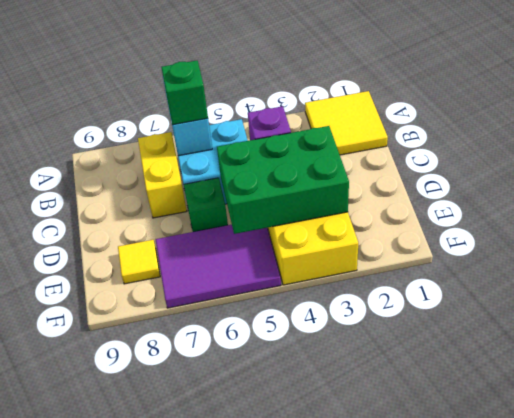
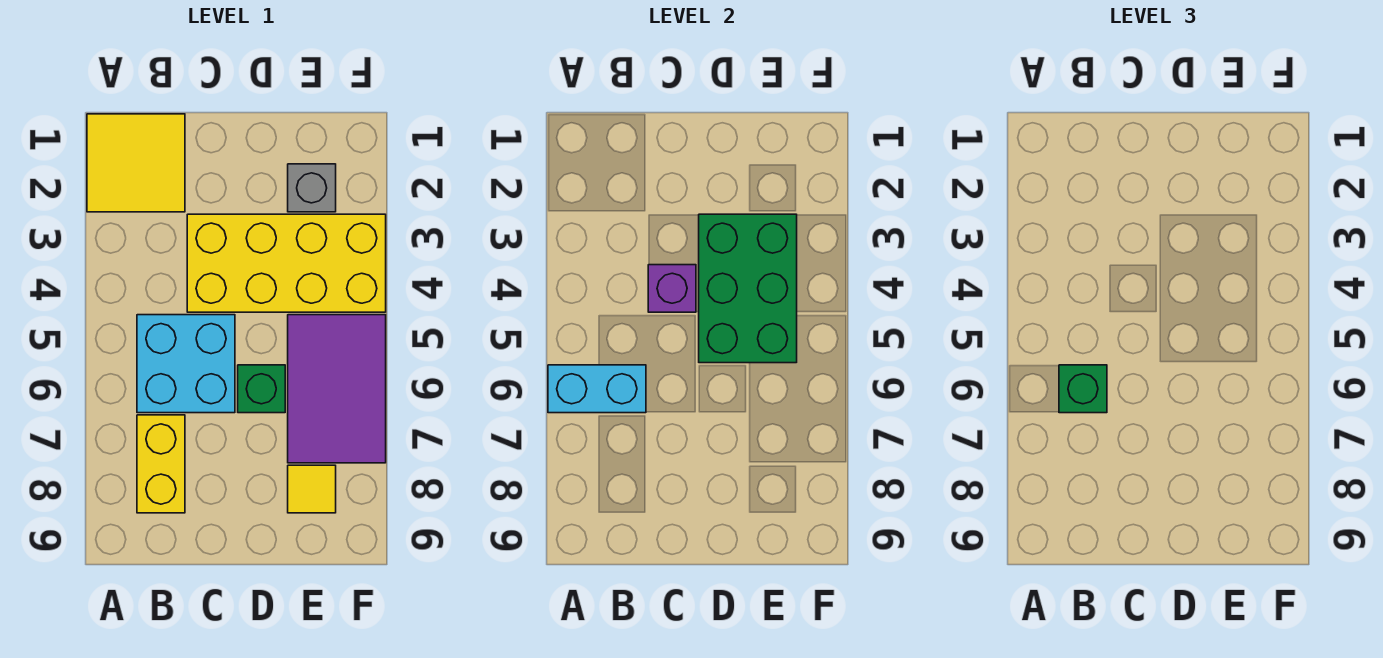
yellow brick B7:C7 level 1 -> yellow brick B7:B8 level 1
none -> grey brick E2 level 1

